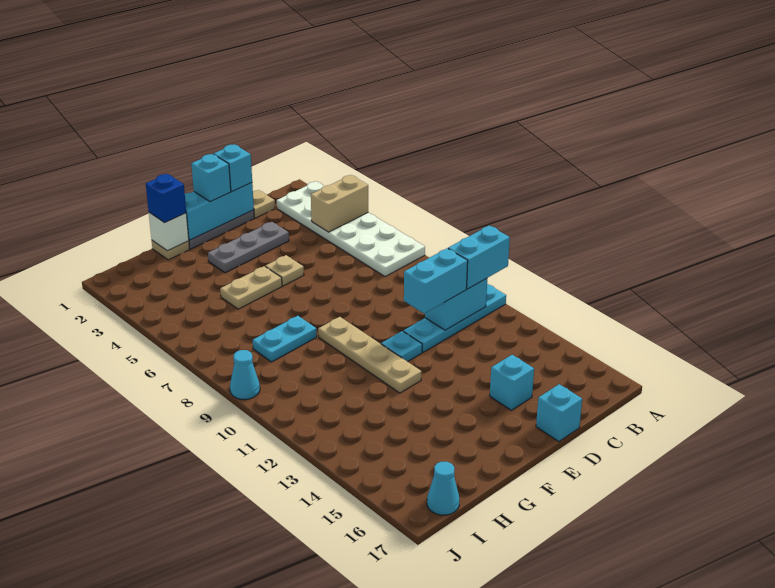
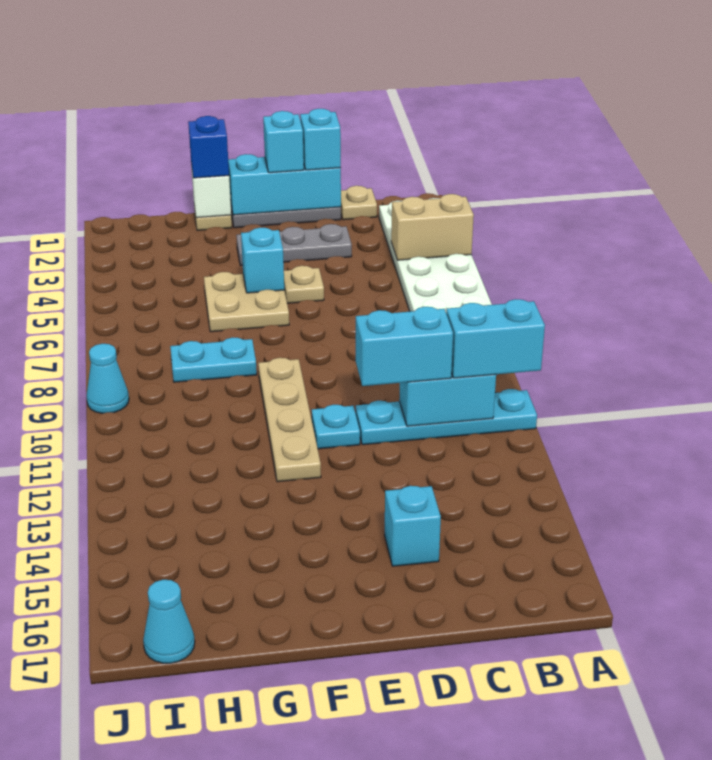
cyan brick D17 level 1 -> cyan brick F5 level 2
tan plate F5:G5 level 1 -> tan plate F5:G6 level 1

